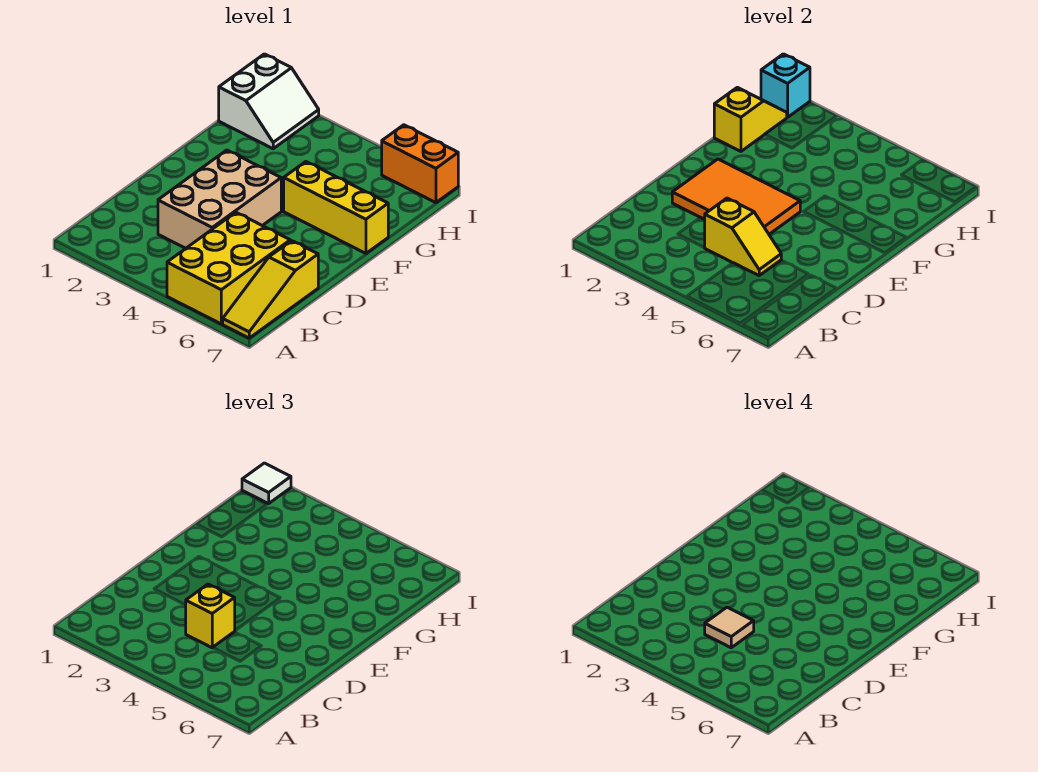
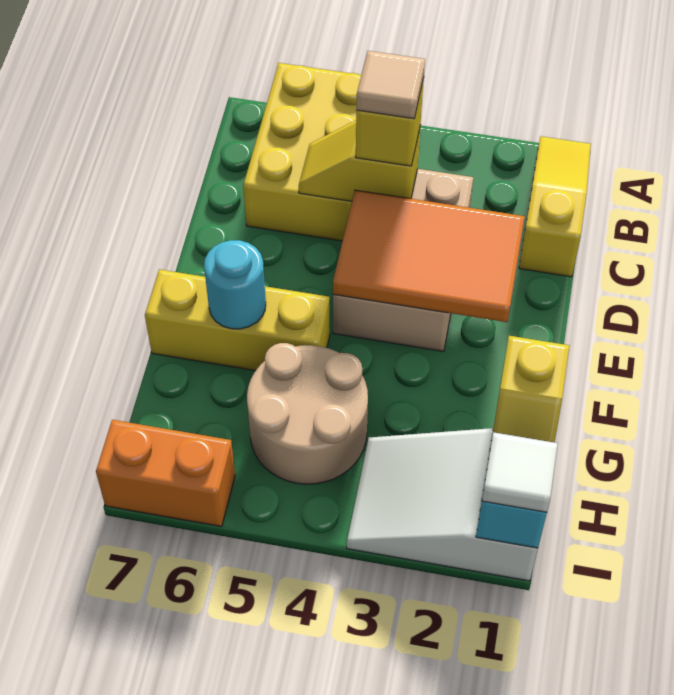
yellow slope A7:C7 level 1 top C -> yellow slope A1:C1 level 1 top C
none -> cyan round brick F6 level 2
none -> tan round brick G4:H5 level 1
white slope H1:I2 level 1 top 1 -> white slope H1:I3 level 1 top 1

